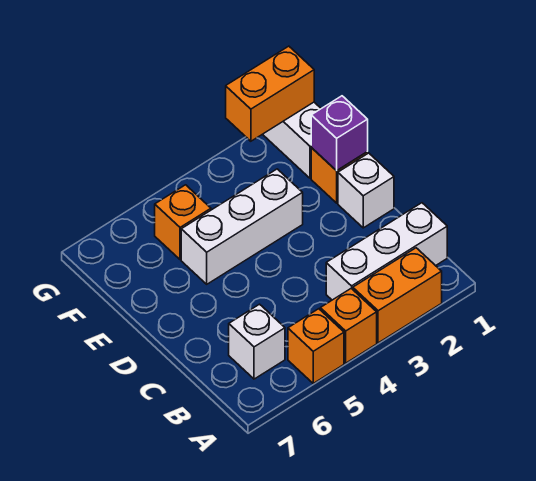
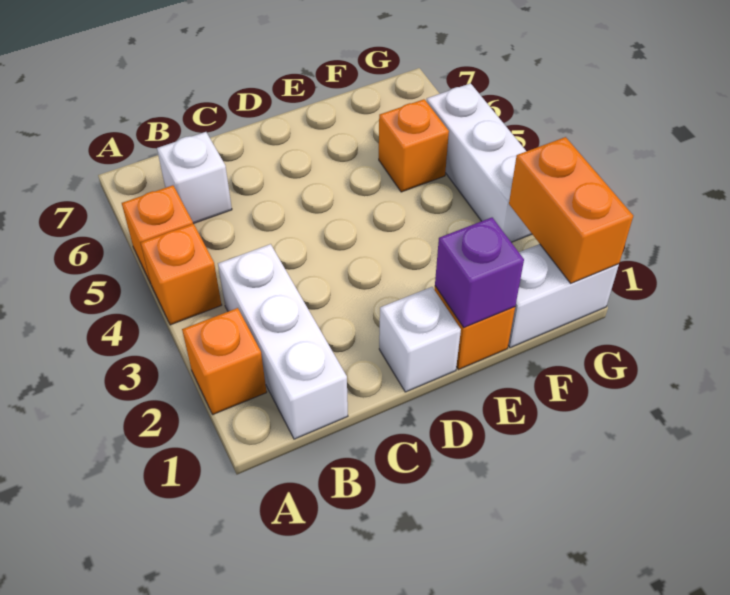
orange brick A2:A3 level 1 -> orange brick A2 level 1
white brick E3:E5 level 1 -> white brick G3:G5 level 1

